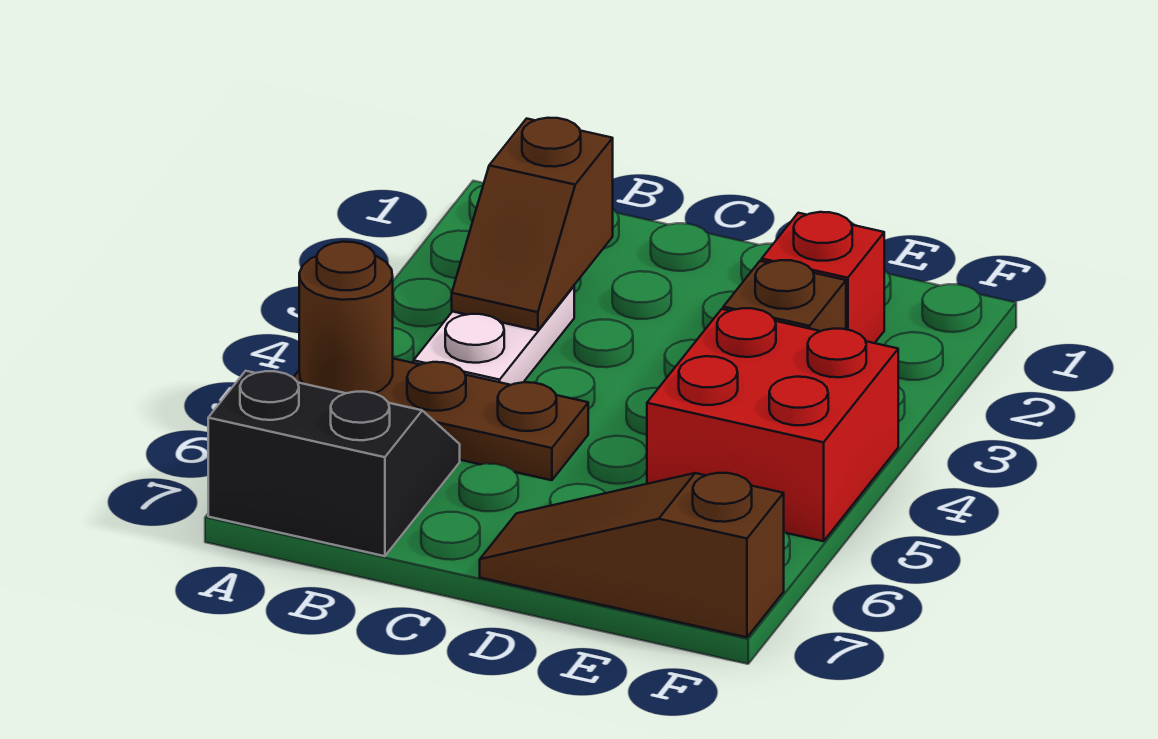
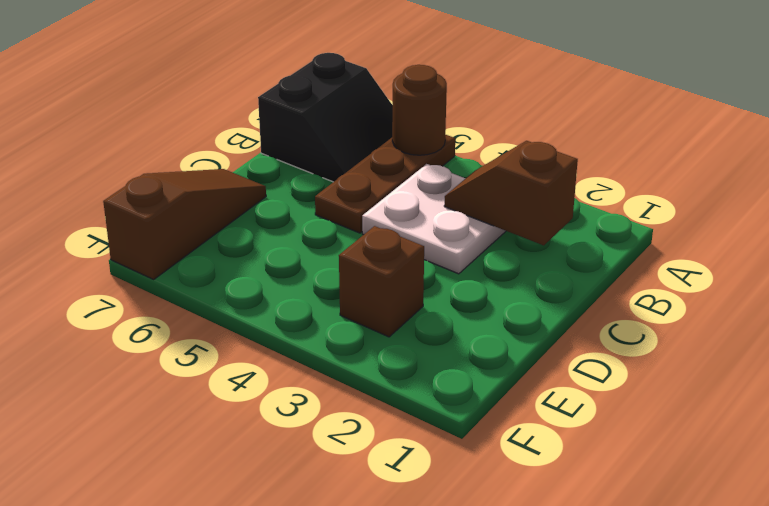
white plate B3:B4 level 1 -> white plate B3:C4 level 1
red brick E2 level 1 -> none
red brick E4:F5 level 1 -> none

